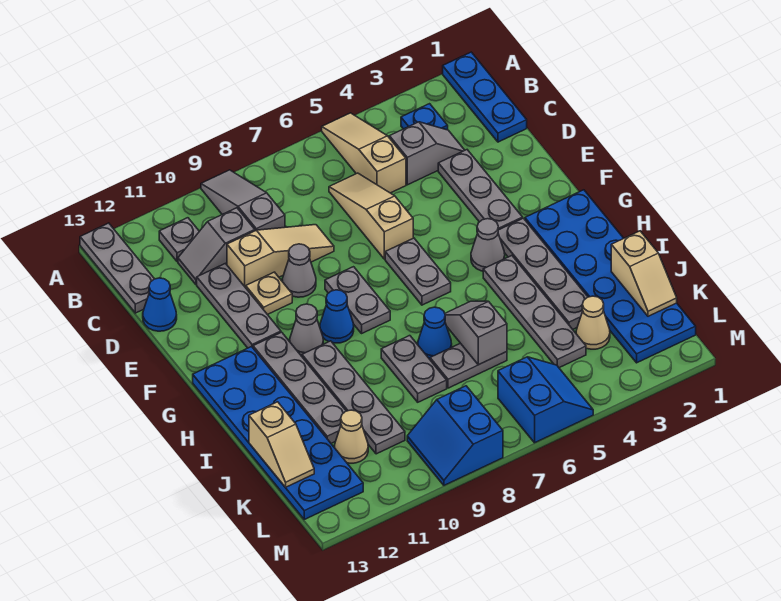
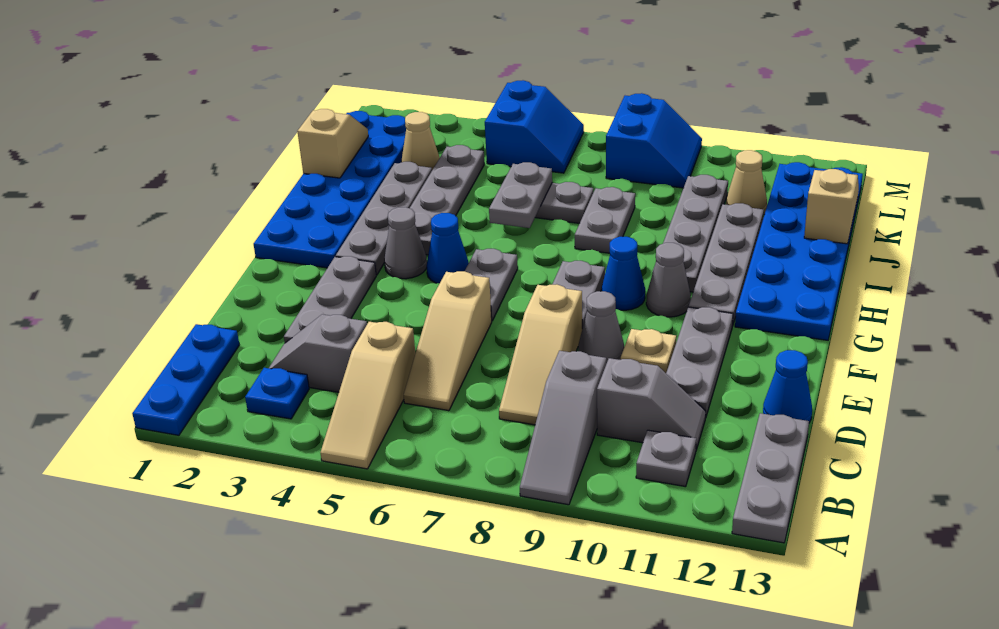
tan slope D8:D10 level 1 top 10 -> tan slope C8:E8 level 1 top E
grey slope I6:J6 level 2 top J -> grey plate I6:J6 level 2
blue cone I7 level 1 -> blue cone G5 level 1
blue slope L5:M6 level 1 top 6 -> blue slope L5:M6 level 1 top 5

